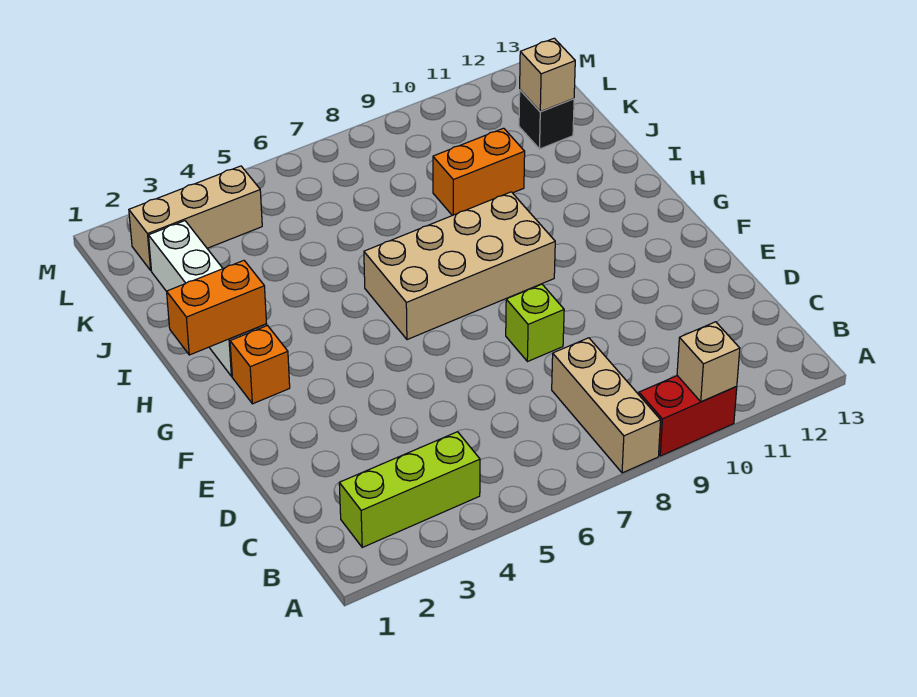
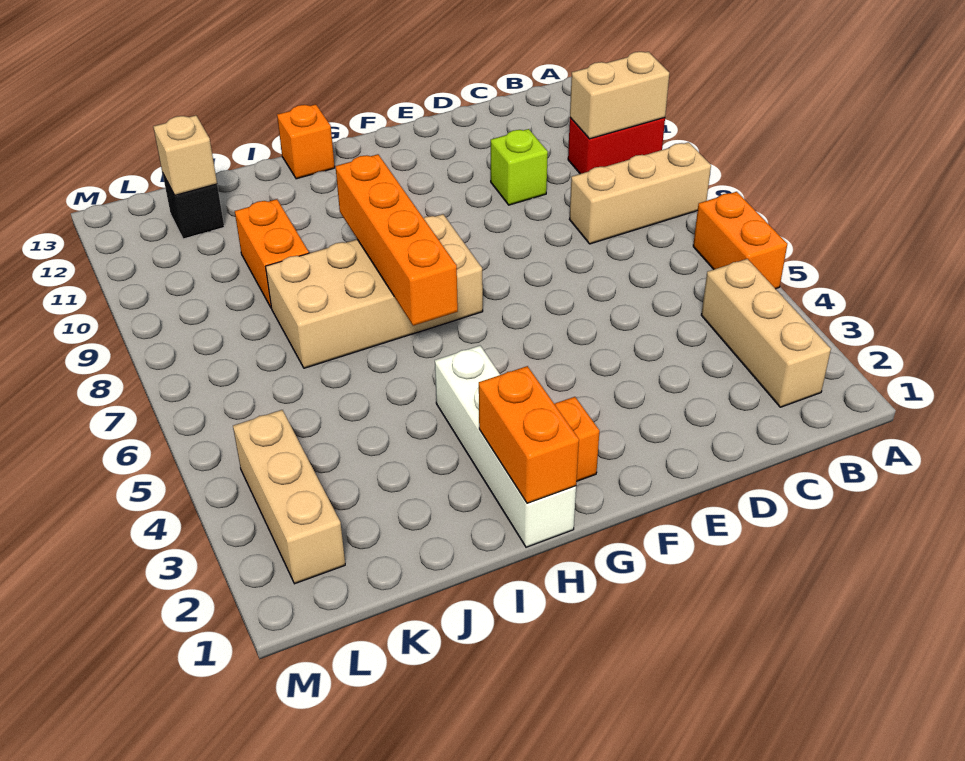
none -> orange brick A5:A6 level 1
red brick A9:A10 level 1 -> red brick A10:B10 level 1
tan brick A10 level 2 -> tan brick A10:B10 level 2
lime brick B2:B4 level 1 -> tan brick B2:B4 level 1
lime brick E8 level 1 -> lime brick D10 level 1
tan brick G6:H9 level 1 -> tan brick G7:J8 level 1
white brick H2:K2 level 1 -> white brick H1:H4 level 1
none -> orange brick H6:H9 level 2
none -> orange brick H13 level 1

